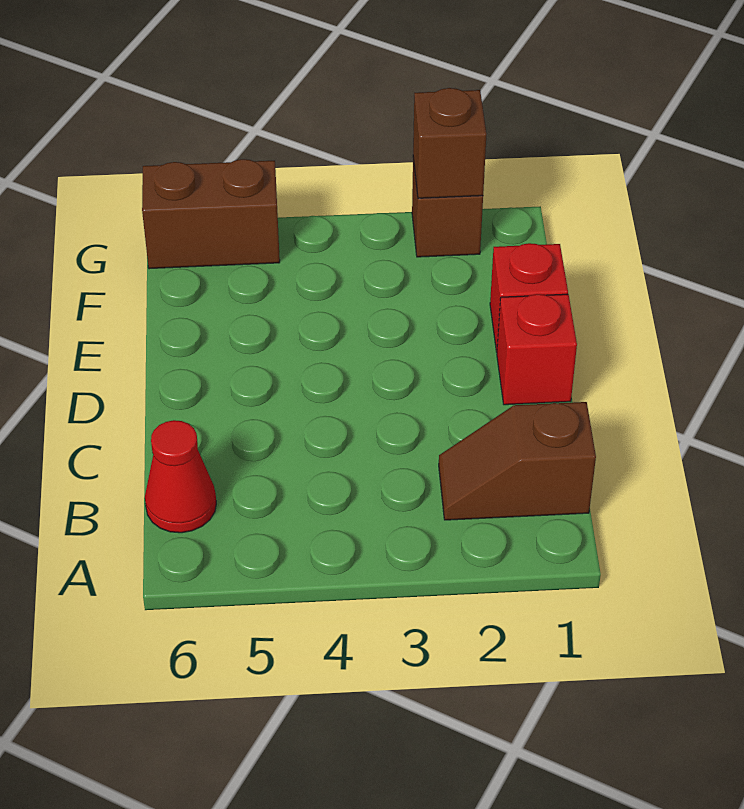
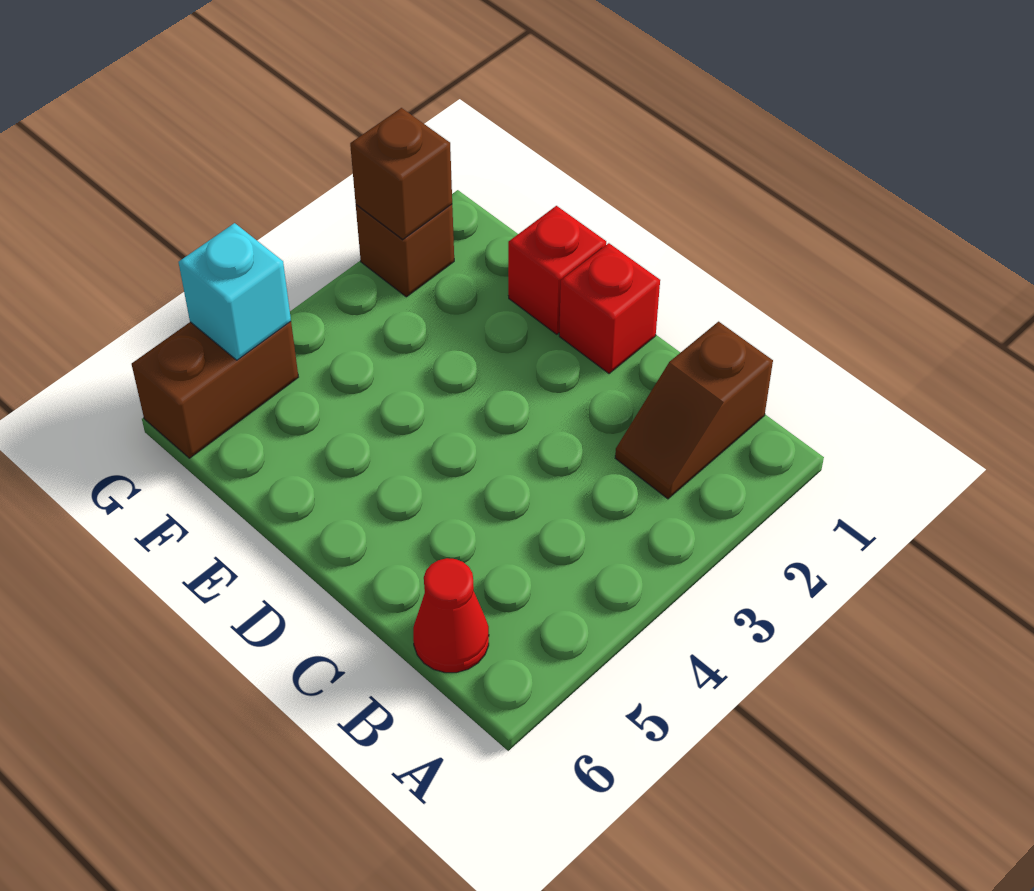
none -> cyan brick G5 level 2

